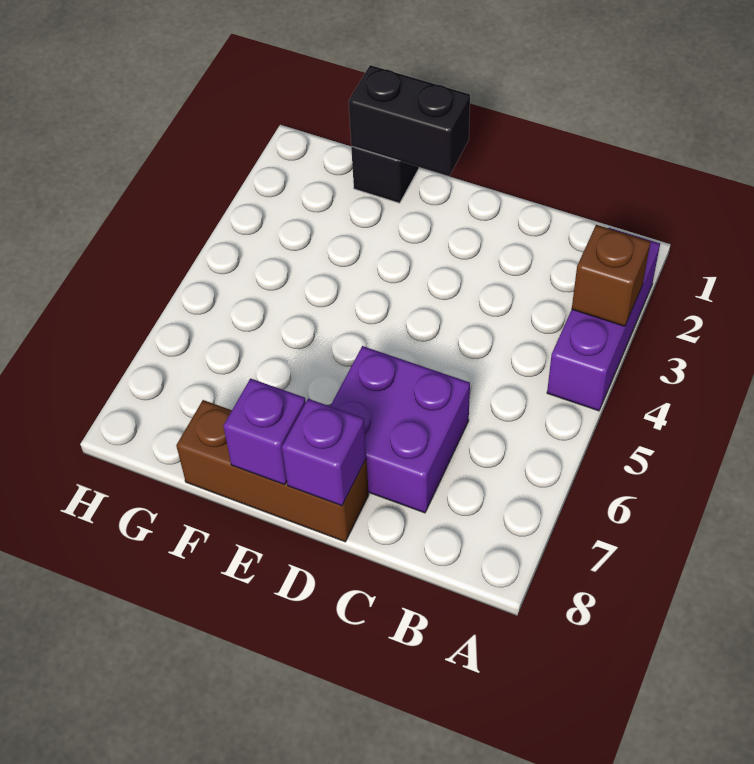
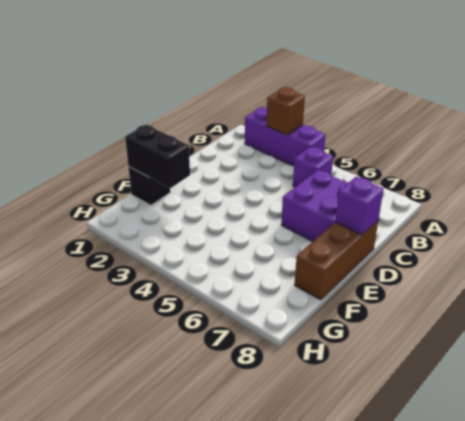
black brick E1:F1 level 2 -> black brick F1:F2 level 2
purple brick E8 level 2 -> purple brick B5 level 1

